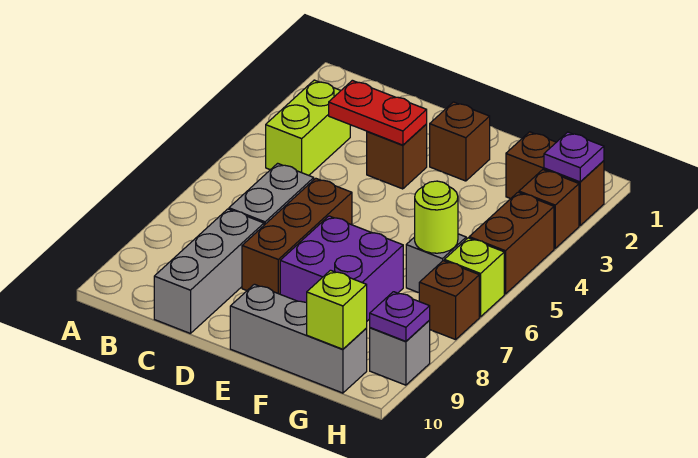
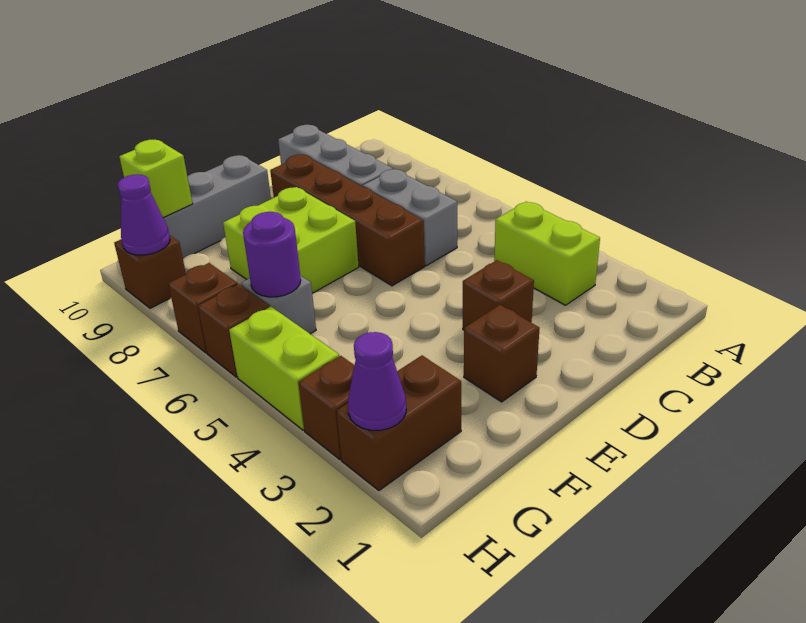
red plate C3:D3 level 2 -> none
brown brick D6:D8 level 1 -> brown brick D6:D9 level 1
purple brick E7:F8 level 1 -> lime brick E7:F8 level 1
lime round brick G6 level 2 -> purple round brick G6 level 2
purple plate H2 level 2 -> purple cone H2 level 2
brown brick H4:H5 level 1 -> lime brick H4:H5 level 1
lime brick H6 level 1 -> brown brick H6 level 1
grey brick H9 level 1 -> brown brick H9 level 1
purple plate H9 level 2 -> purple cone H9 level 2

